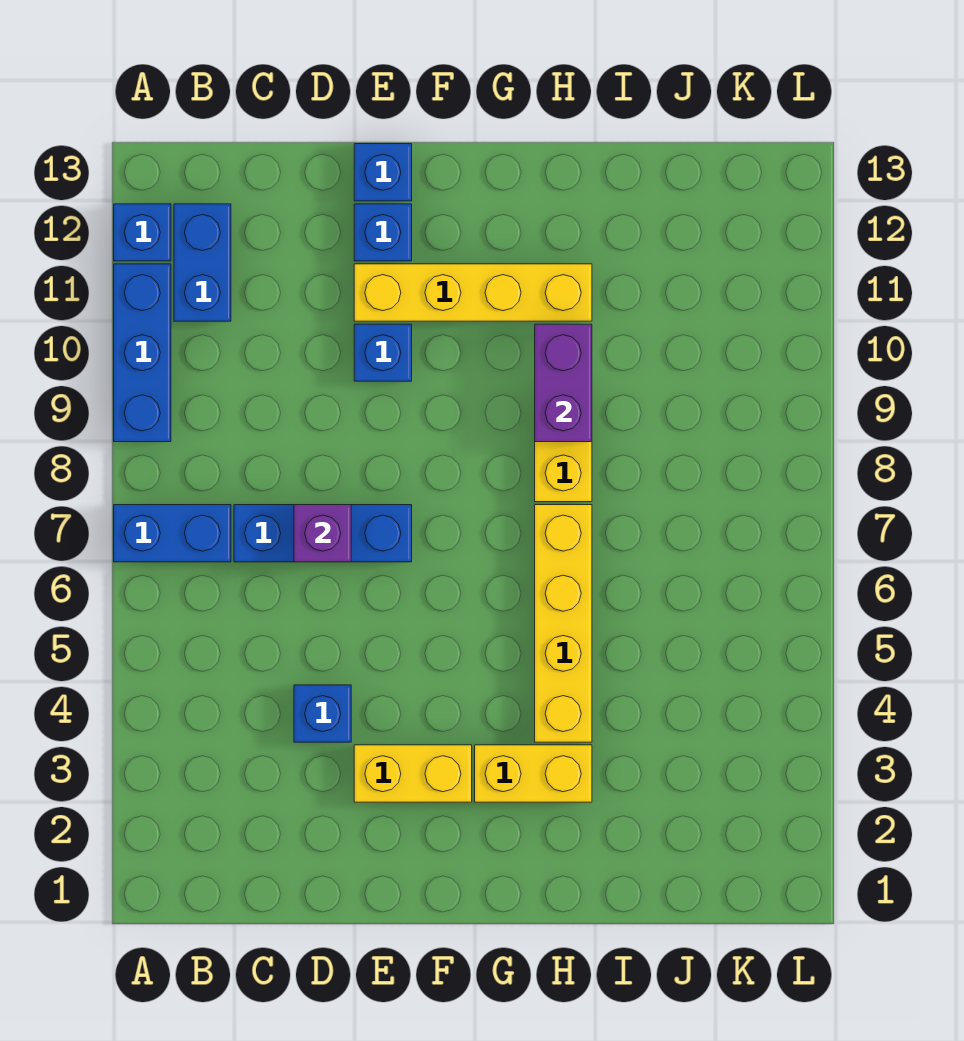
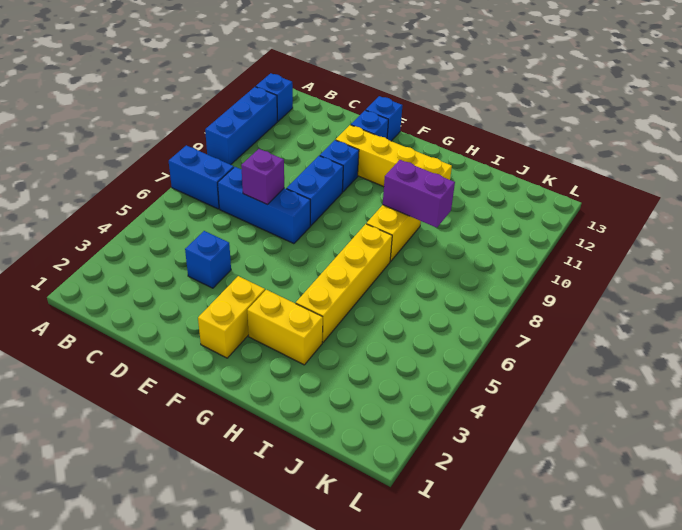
blue brick B11:B12 level 1 -> blue brick E8:E9 level 1
yellow brick E3:F3 level 1 -> yellow brick F2:F3 level 1
purple brick H9:H10 level 2 -> purple brick H9:I9 level 2

